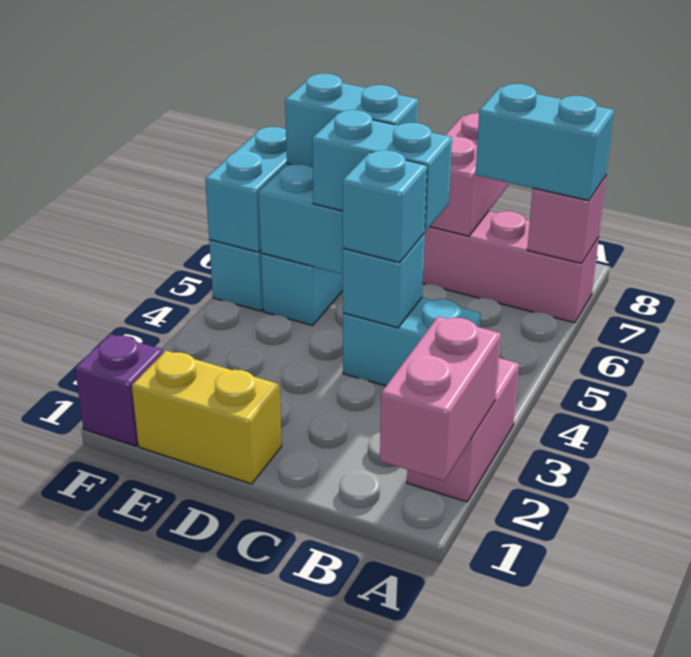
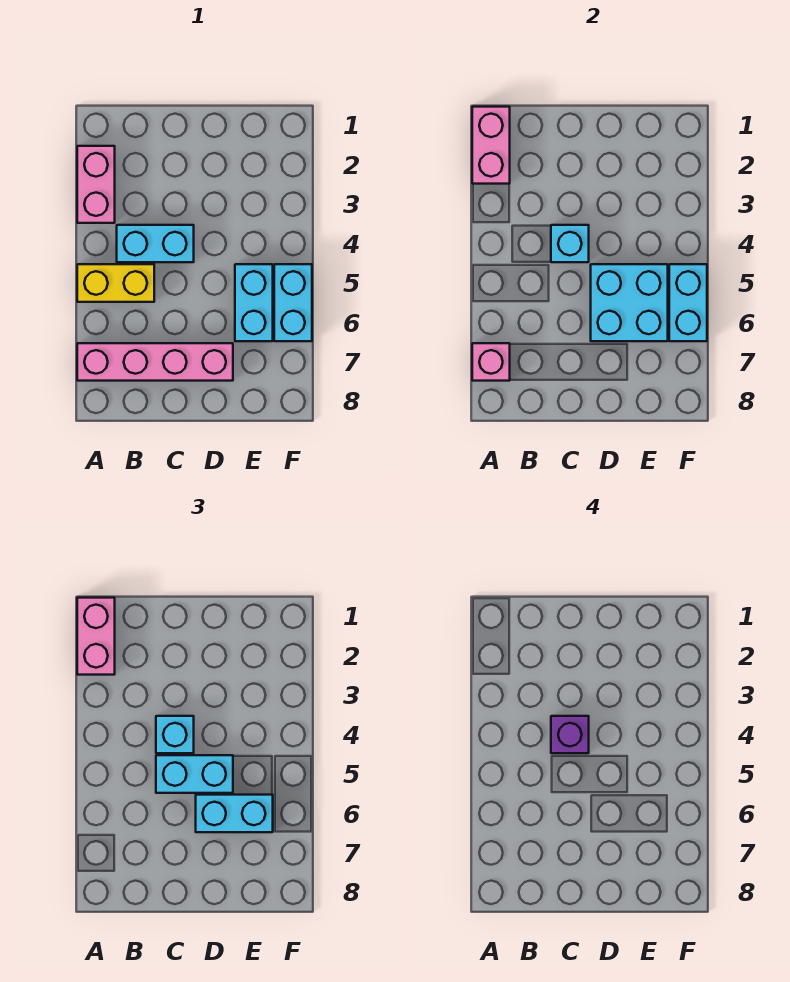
cyan brick A7:B7 level 3 -> none
pink brick C7:C8 level 2 -> pink brick A1:A2 level 3
yellow brick D1:E1 level 1 -> yellow brick A5:B5 level 1
purple brick F1 level 1 -> purple brick C4 level 4

